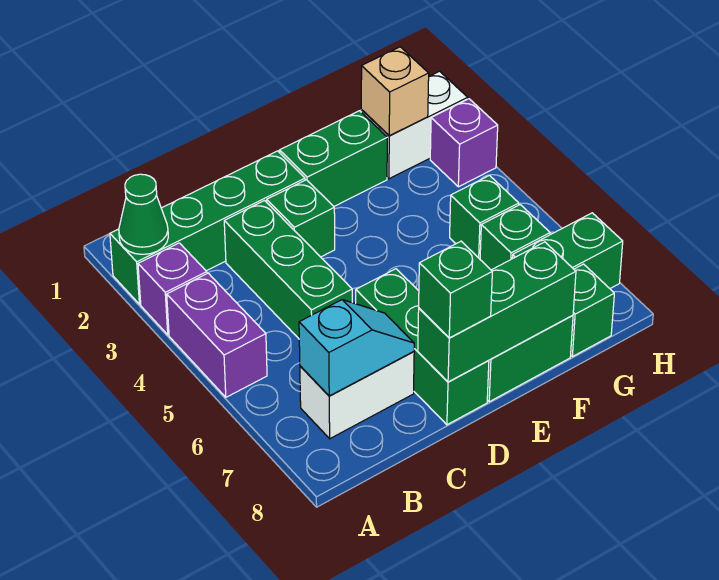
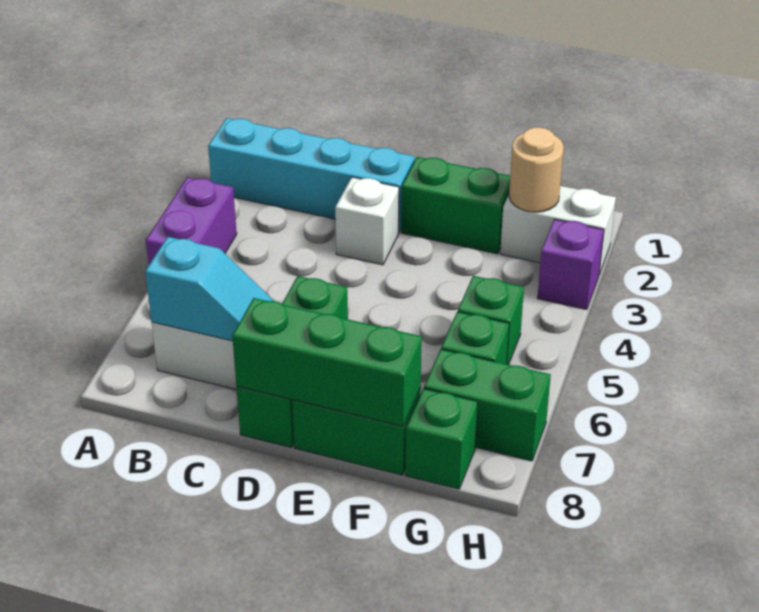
green brick A2:D2 level 1 -> cyan brick A2:D2 level 1
green cone A2 level 2 -> none
purple brick A3 level 1 -> none
green brick C3:C5 level 1 -> none
green brick D3 level 1 -> white brick D3 level 1
green brick D8 level 3 -> none
tan brick G2 level 2 -> tan round brick G2 level 2

